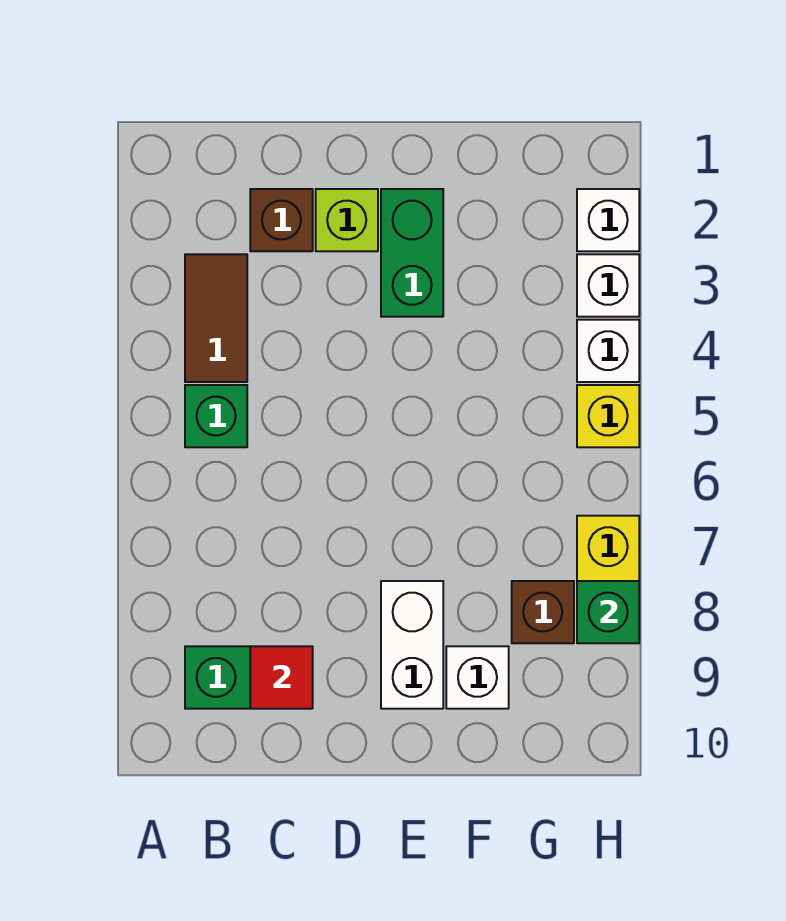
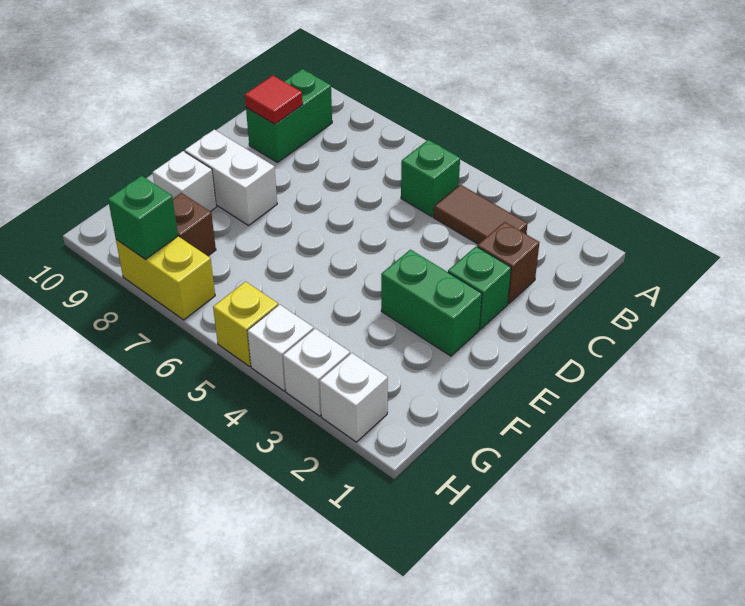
lime brick D2 level 1 -> green brick D2 level 1

